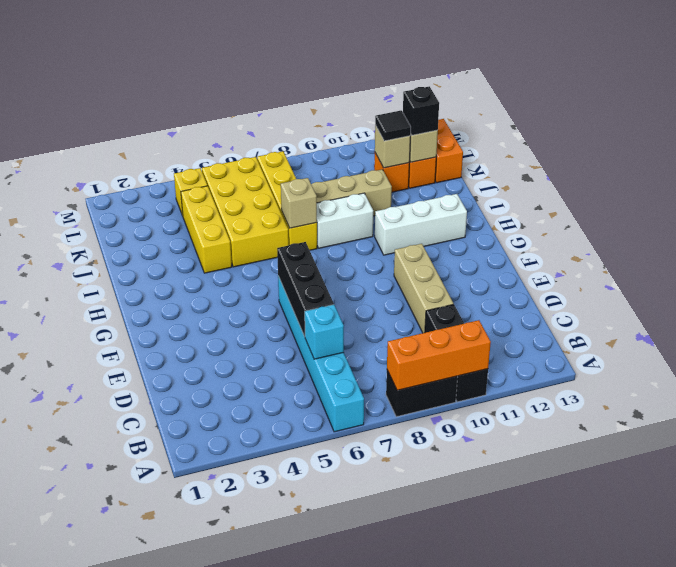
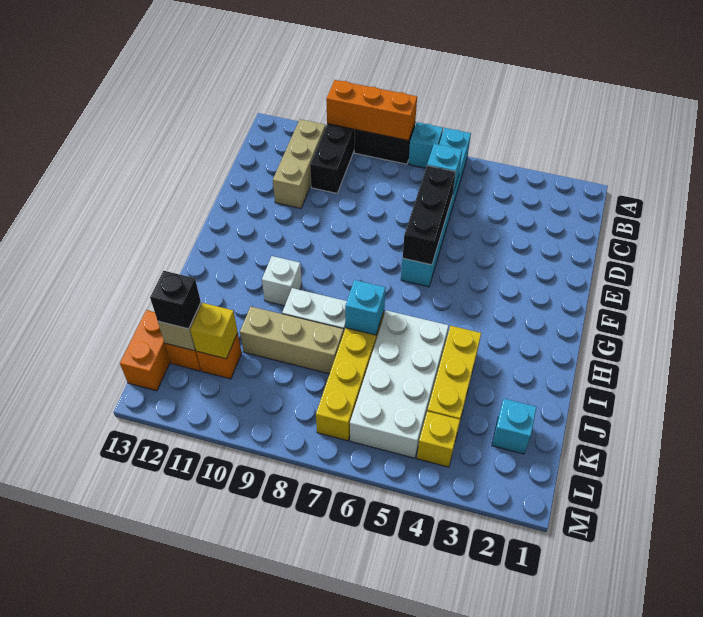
none -> cyan brick A7 level 1
tan brick D10:F10 level 1 -> tan brick B11:D11 level 1
white brick H10:H12 level 1 -> white brick H10 level 1
yellow brick I5:L6 level 1 -> white brick I5:L6 level 1
tan brick I7 level 2 -> cyan brick I7 level 2
none -> cyan brick K2 level 1
tan brick K11 level 2 -> yellow brick K11 level 2
black tile K11 level 3 -> none

